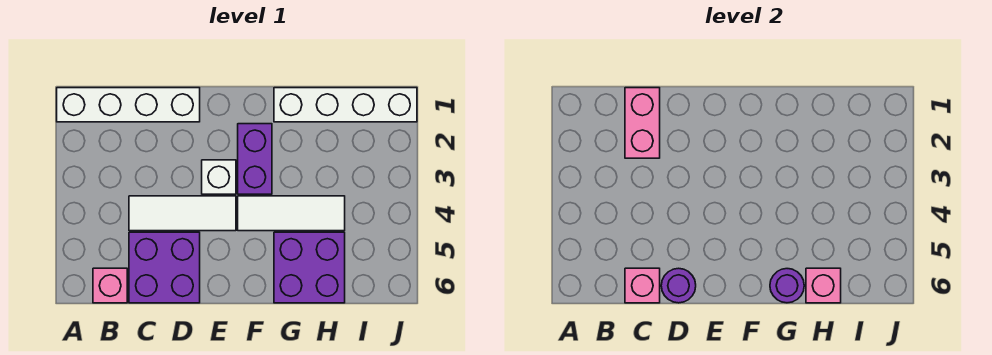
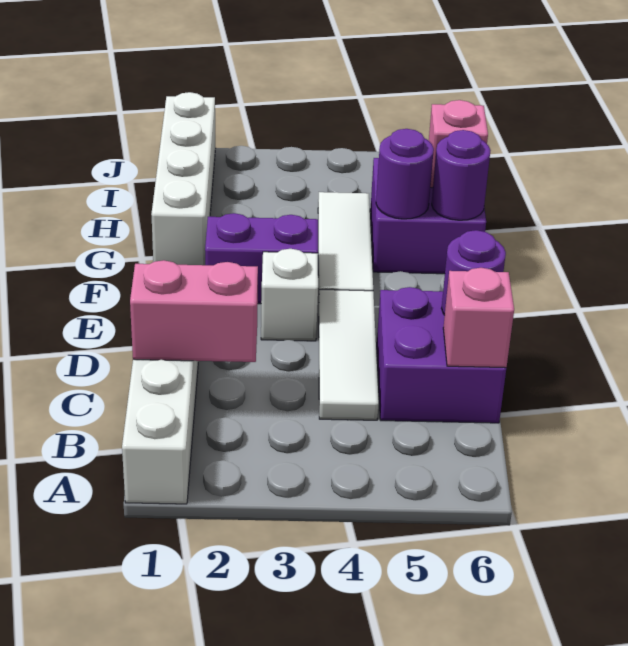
pink brick B6 level 1 -> none
none -> purple round brick G5 level 2

